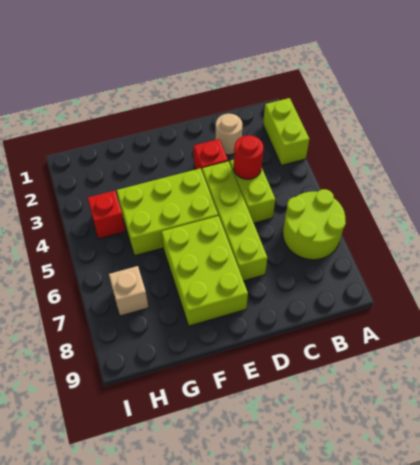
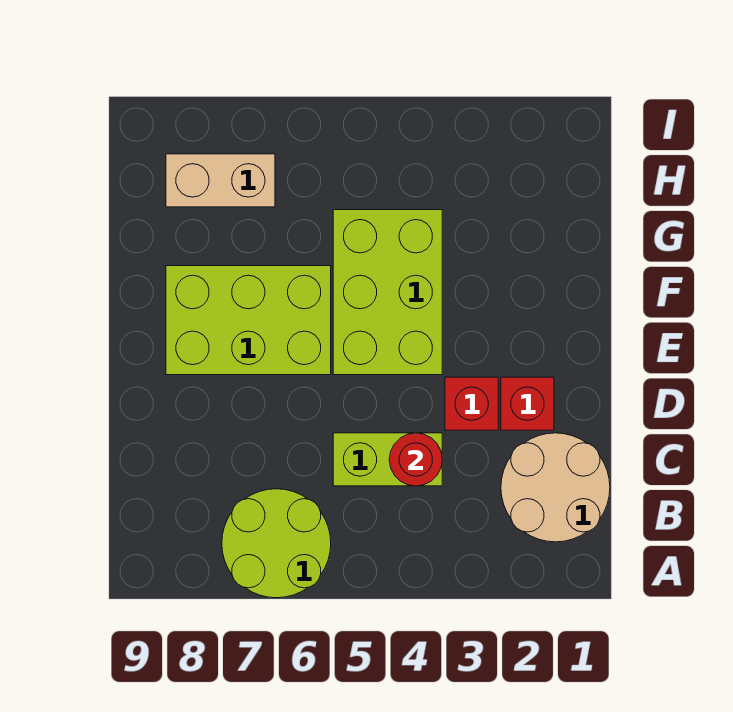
lime brick A2:A3 level 1 -> none
tan round brick C2 level 1 -> tan round brick B1:C2 level 1
lime brick D4:D7 level 1 -> none
red brick H4 level 1 -> red brick D2 level 1
tan brick H7 level 1 -> tan brick H7:H8 level 1

